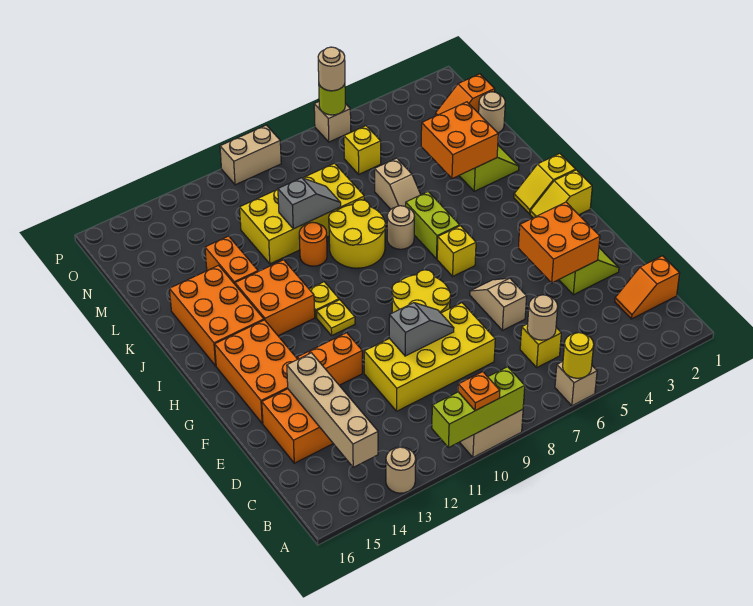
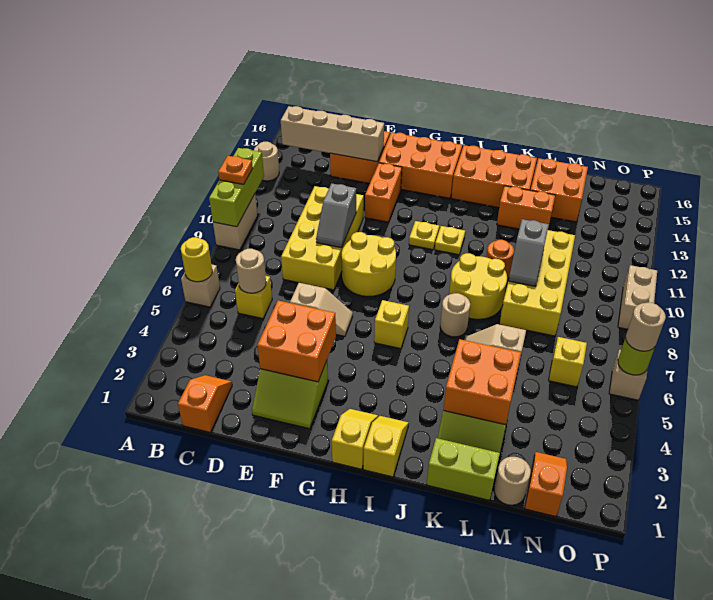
lime brick I6:J6 level 1 -> lime brick K1:L1 level 1
orange brick I12:J13 level 1 -> orange brick L14:M15 level 1

